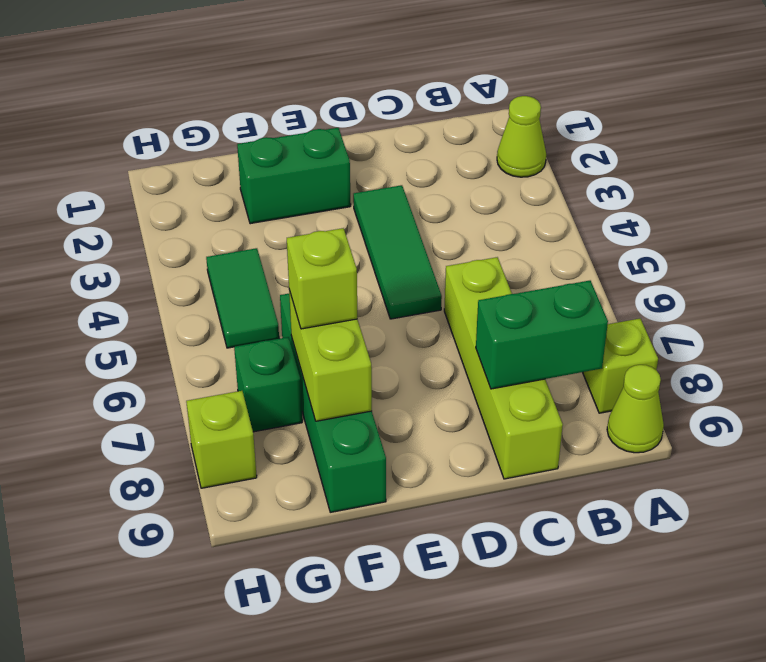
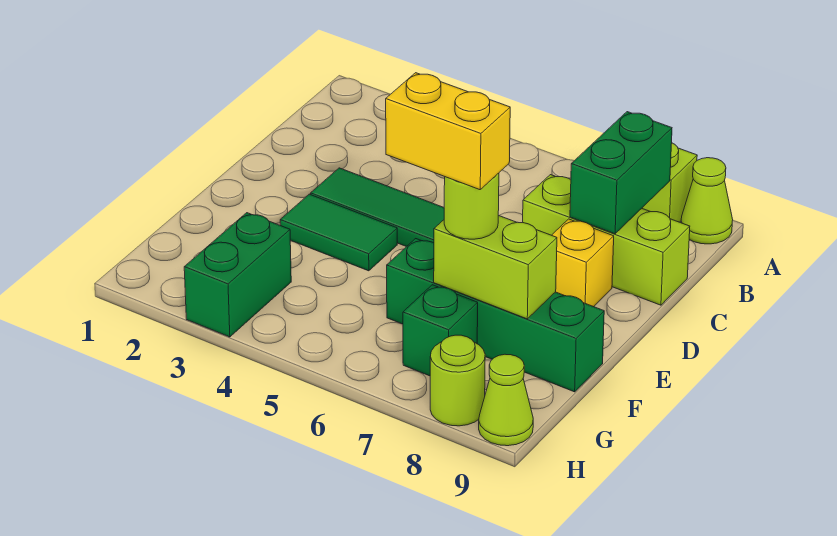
lime cone A2 level 1 -> lime cone H9 level 1
lime brick C6:C9 level 1 -> lime brick C7:C9 level 1
none -> yellow brick D8 level 1
green brick E2:F2 level 1 -> green brick G3:H3 level 1
none -> yellow brick F6:F7 level 4
lime brick F7 level 3 -> lime round brick F7 level 3
green tile G4:G5 level 1 -> green tile E3:E4 level 1
lime brick H8 level 1 -> lime round brick H8 level 1

